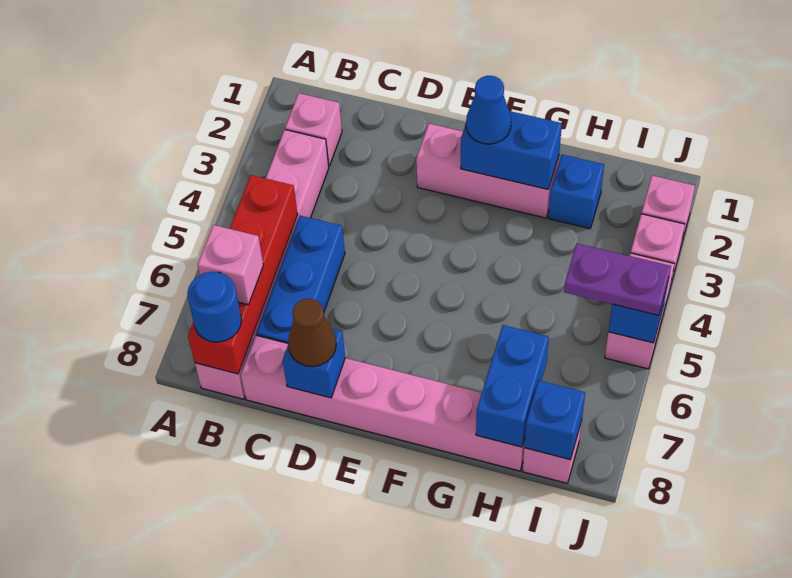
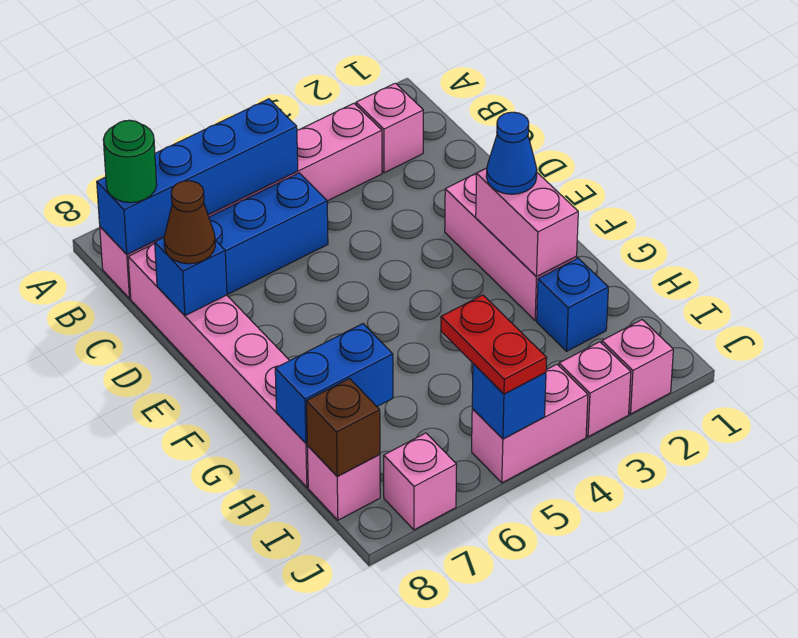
red brick B5:B8 level 2 -> blue brick B5:B8 level 2
pink brick B7 level 3 -> pink brick J7 level 1
blue round brick B8 level 3 -> green round brick B8 level 3
blue brick F2:G2 level 2 -> pink brick F2:G2 level 2
purple plate I5:J5 level 3 -> red plate I5:J5 level 3
blue brick I8 level 2 -> brown brick I8 level 2

